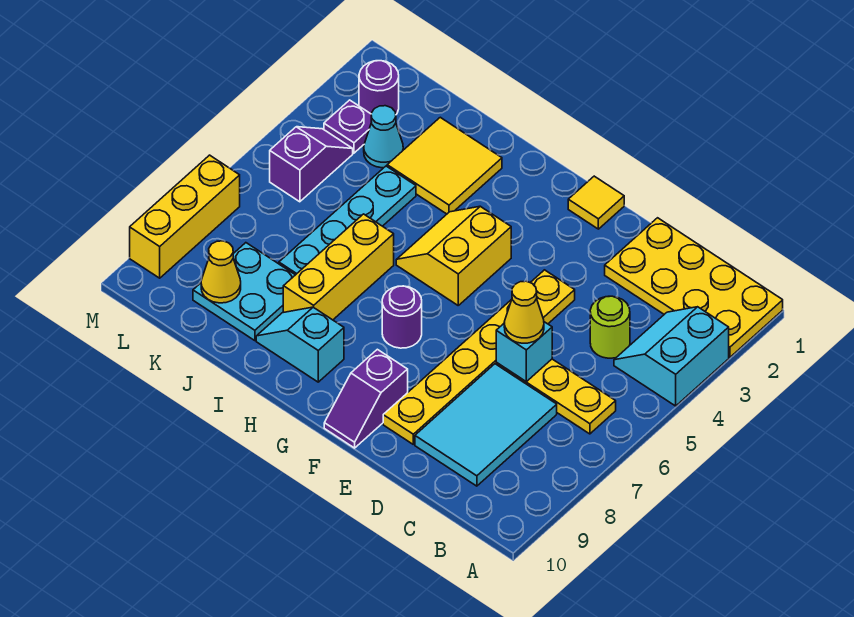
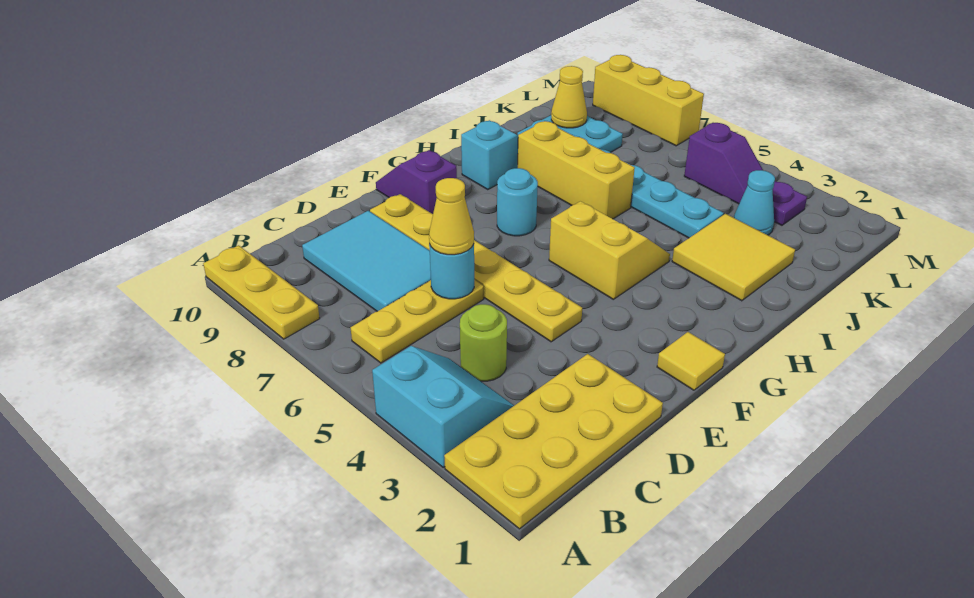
none -> yellow plate A8:A10 level 1
cyan brick D6 level 2 -> cyan round brick D6 level 2
purple round brick G7 level 1 -> cyan round brick G7 level 1
purple round brick L2 level 1 -> none

